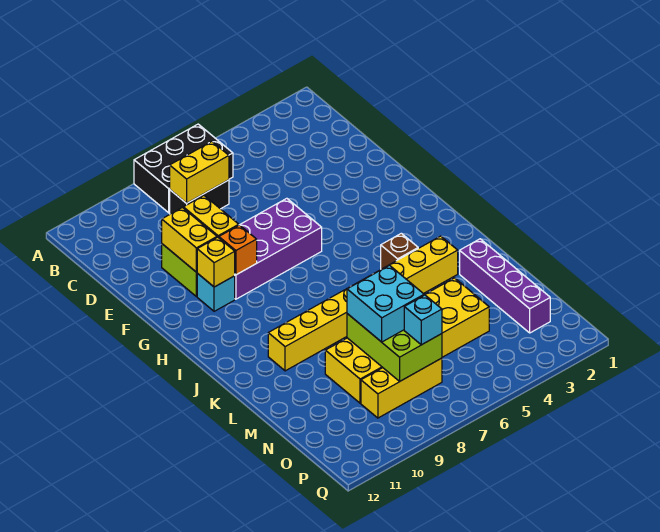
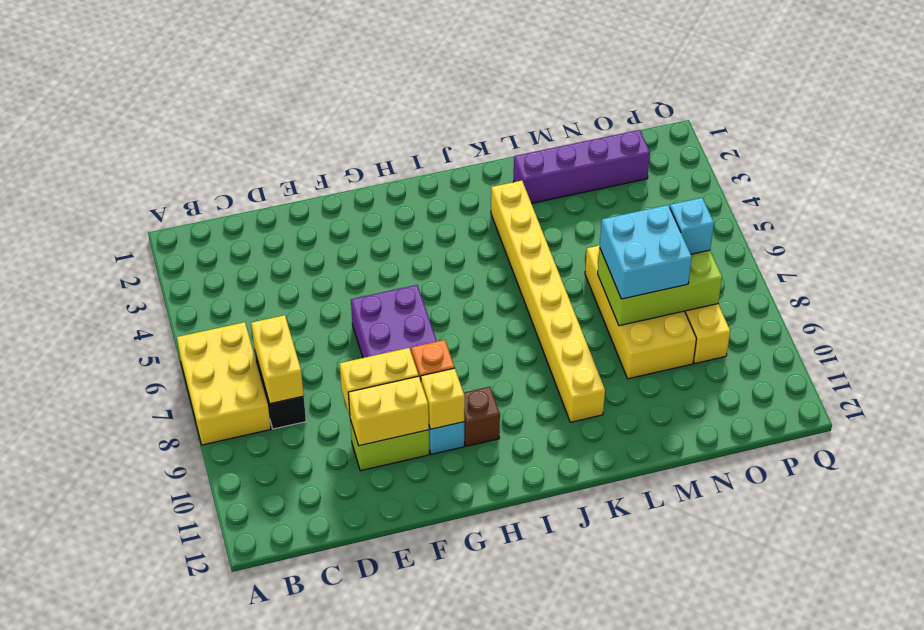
black brick A6:B8 level 1 -> yellow brick A6:B8 level 1
brown brick J4 level 1 -> brown brick H10 level 1
yellow brick M4:N9 level 1 -> yellow brick M6:N9 level 1

